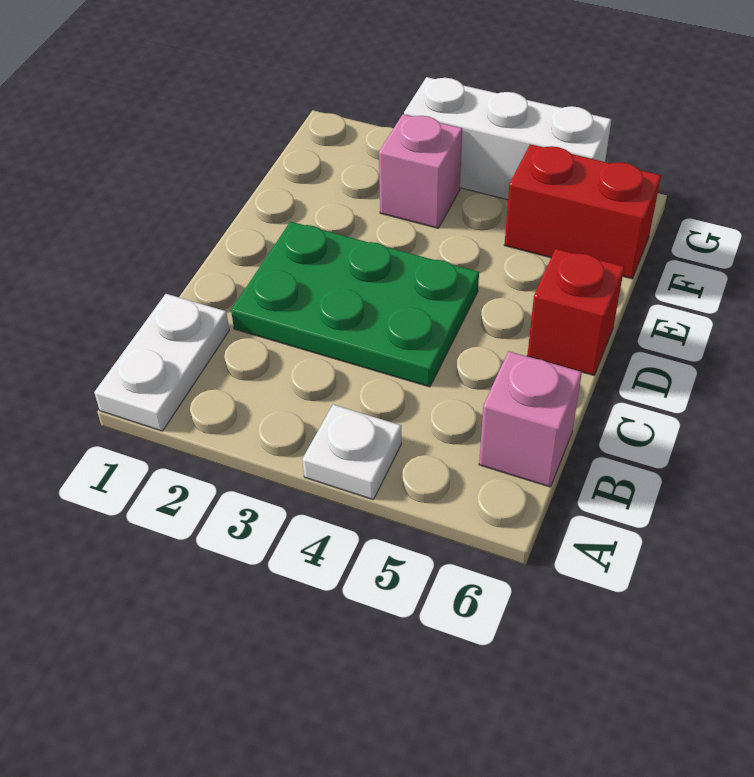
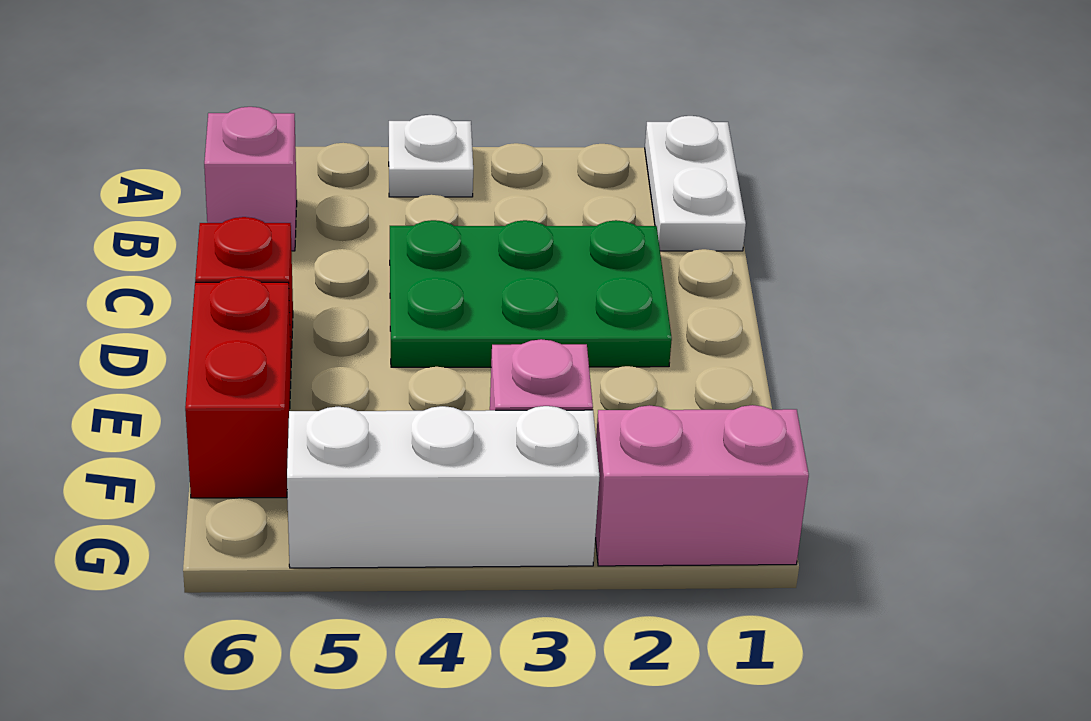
red brick F5:F6 level 1 -> red brick E6:F6 level 1
none -> pink brick G1:G2 level 1

